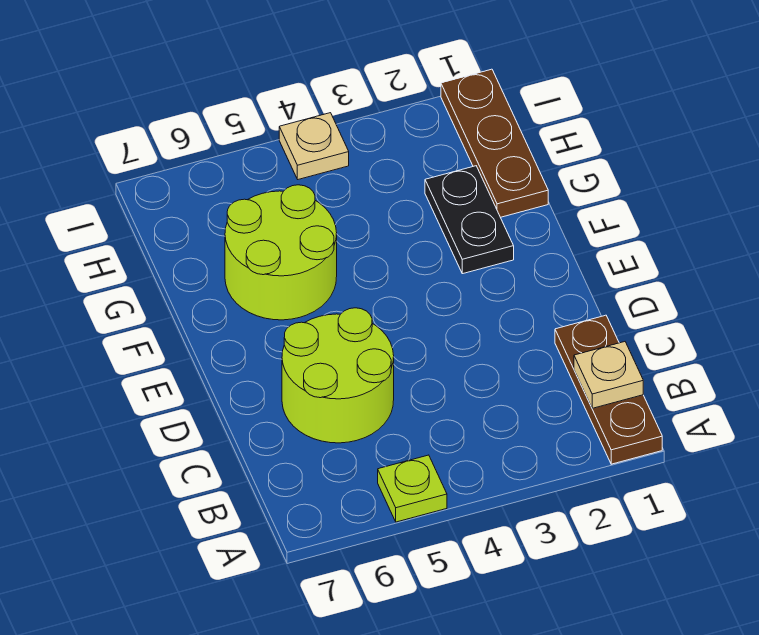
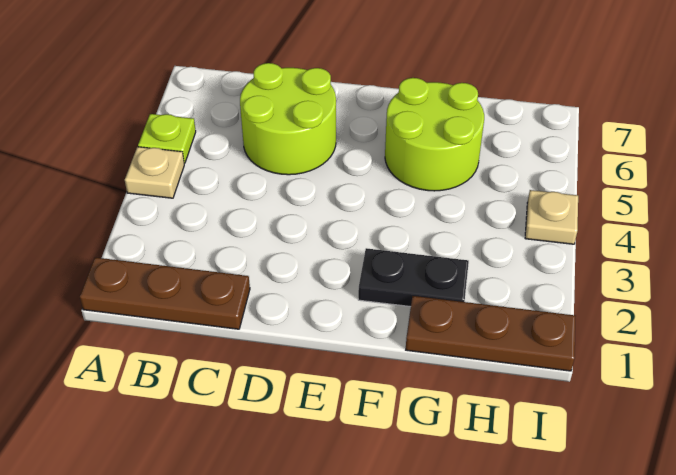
tan plate B1 level 2 -> tan plate A4 level 1

